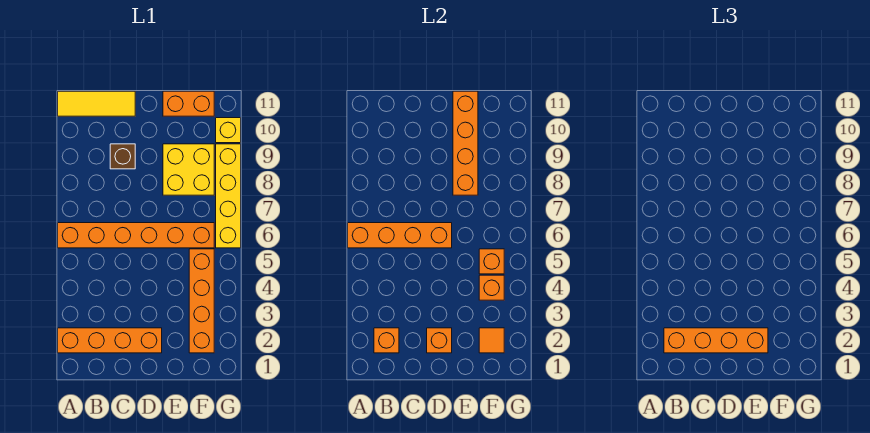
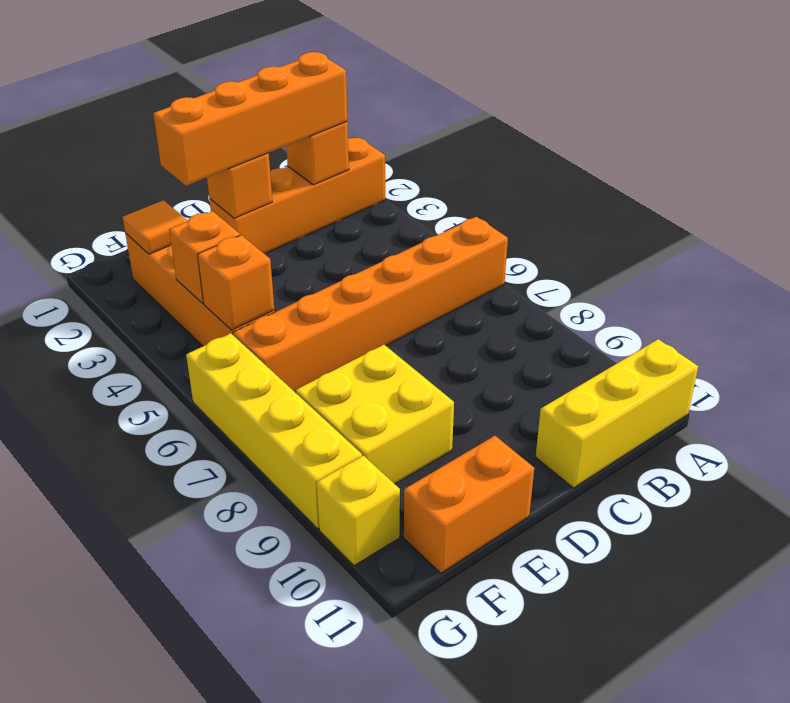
orange brick A6:D6 level 2 -> none
yellow tile A11:C11 level 1 -> yellow brick A11:C11 level 1
brown brick C9 level 1 -> none
orange brick E8:E11 level 2 -> none

